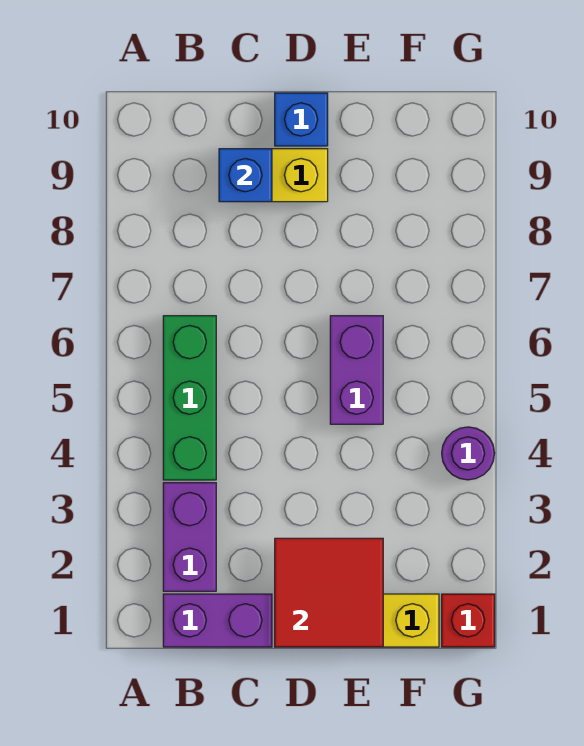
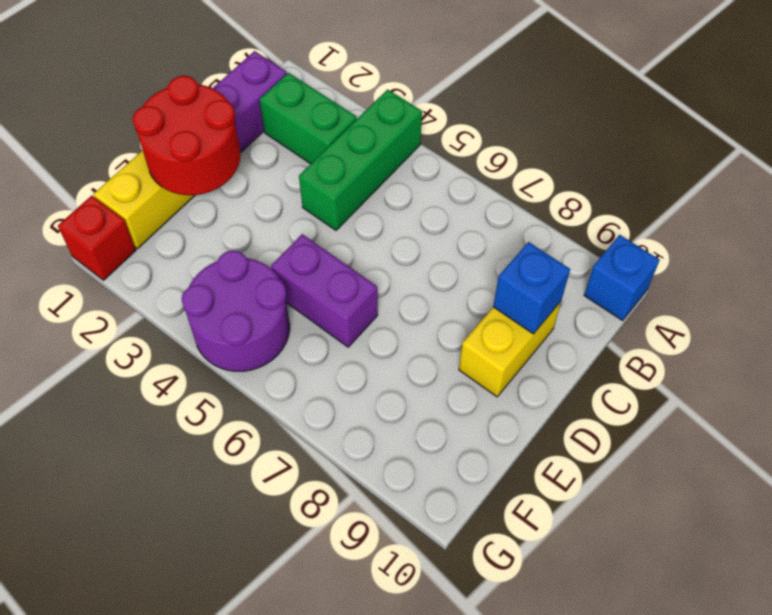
purple brick B2:B3 level 1 -> green brick B2:B3 level 1
green brick B4:B6 level 1 -> green brick A4:C4 level 1
red tile D1:E2 level 2 -> red round brick D1:E2 level 2
blue brick D10 level 1 -> blue brick A10 level 1
purple round brick G4 level 1 -> purple round brick F4:G5 level 1

